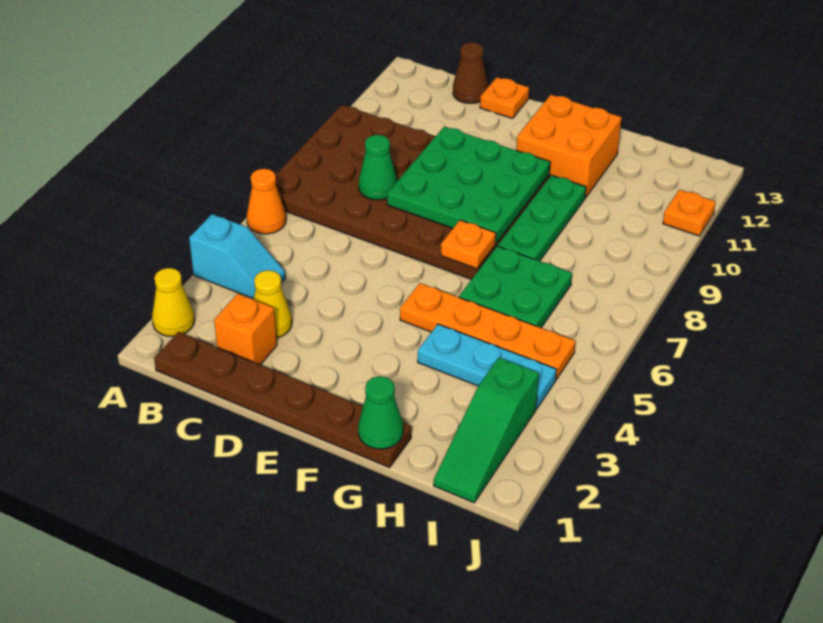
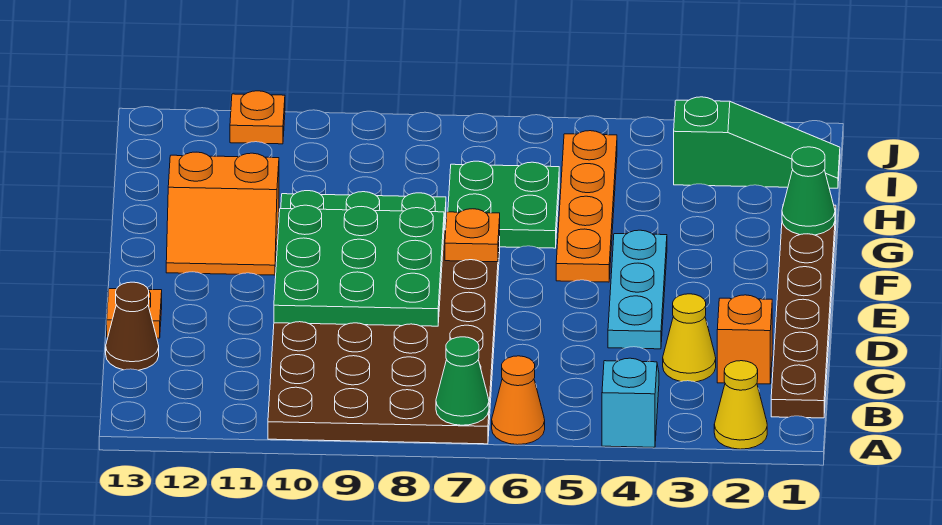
green cone C8 level 2 -> green cone A7 level 2
orange brick F11:G12 level 1 -> orange slope F11:G12 level 1 top G
cyan plate G4:I4 level 1 -> cyan plate D4:F4 level 1

